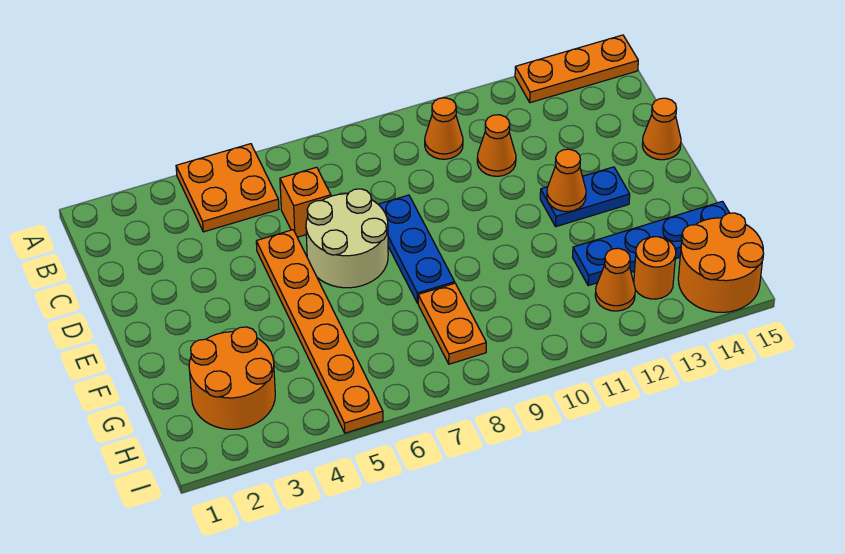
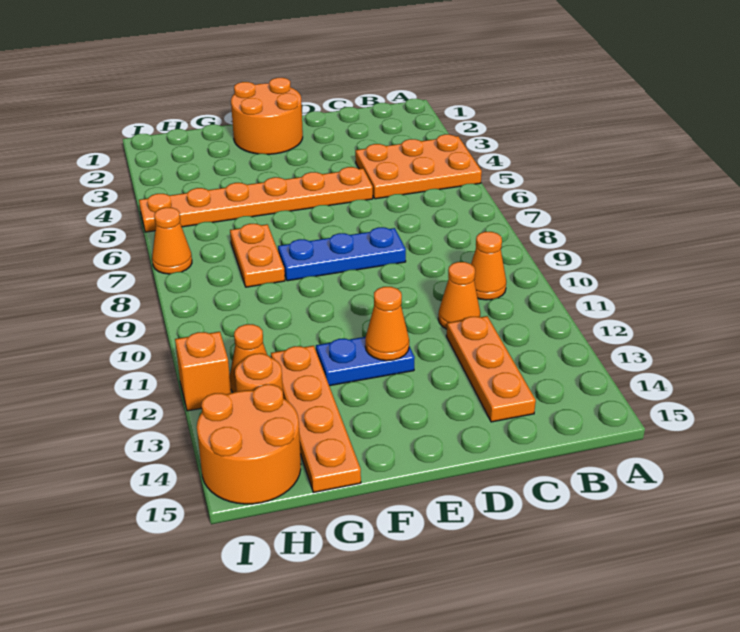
orange plate A4:B5 level 1 -> orange plate A4:C5 level 1
orange plate A13:A15 level 1 -> orange plate C12:C14 level 1
orange brick C6 level 1 -> orange brick I12 level 1
tan round brick D6:E7 level 1 -> none
orange cone D15 level 1 -> orange cone I7 level 1
blue plate E12:E13 level 1 -> blue plate E12:F12 level 1
orange round brick G2:H3 level 1 -> orange round brick E1:F2 level 1
orange plate G8:H8 level 1 -> orange plate G7:G8 level 1
blue plate G12:G15 level 1 -> orange plate G12:G15 level 1

